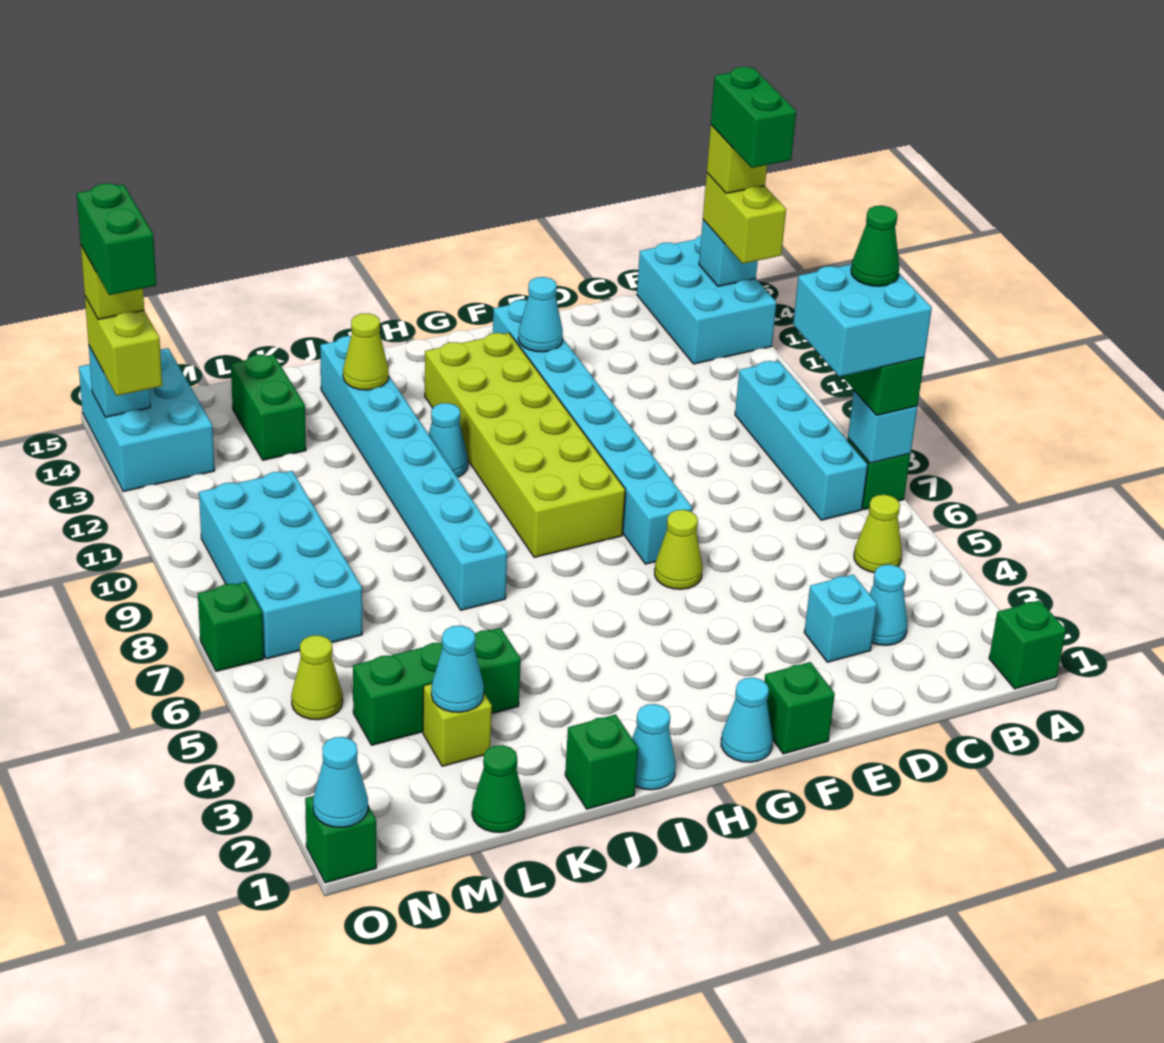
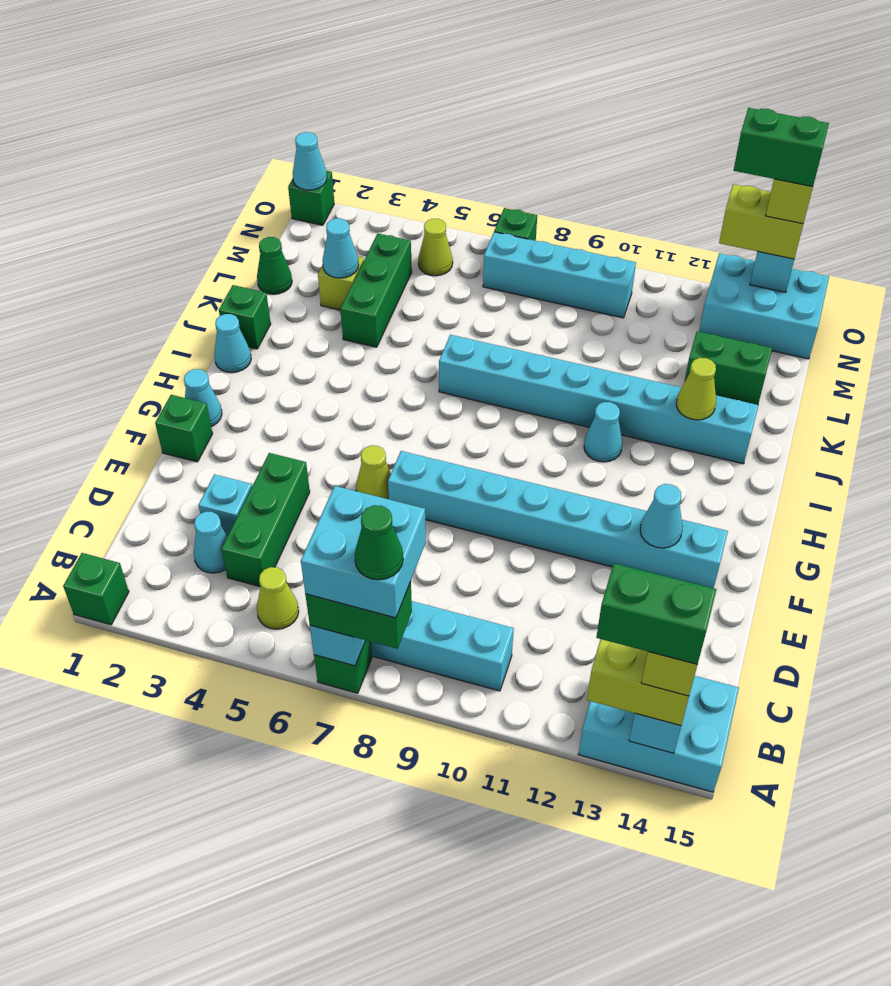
none -> green brick C4:E4 level 1
lime brick G8:H13 level 1 -> none
cyan brick M7:N10 level 1 -> cyan brick N7:N10 level 1

